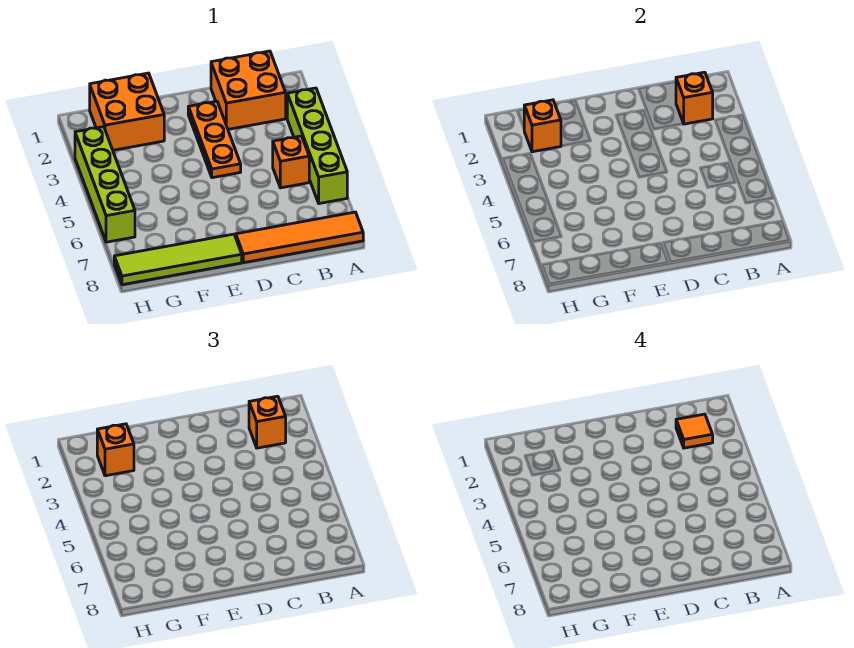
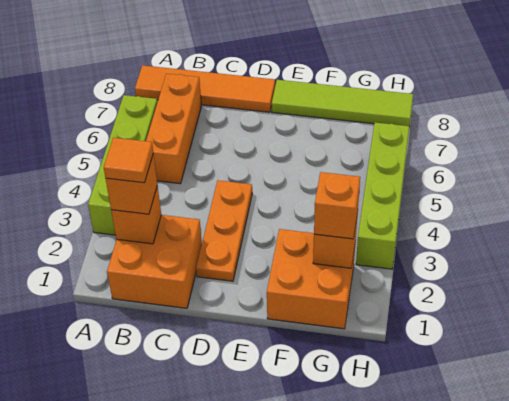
orange brick B5 level 1 -> orange brick B5:B7 level 1

